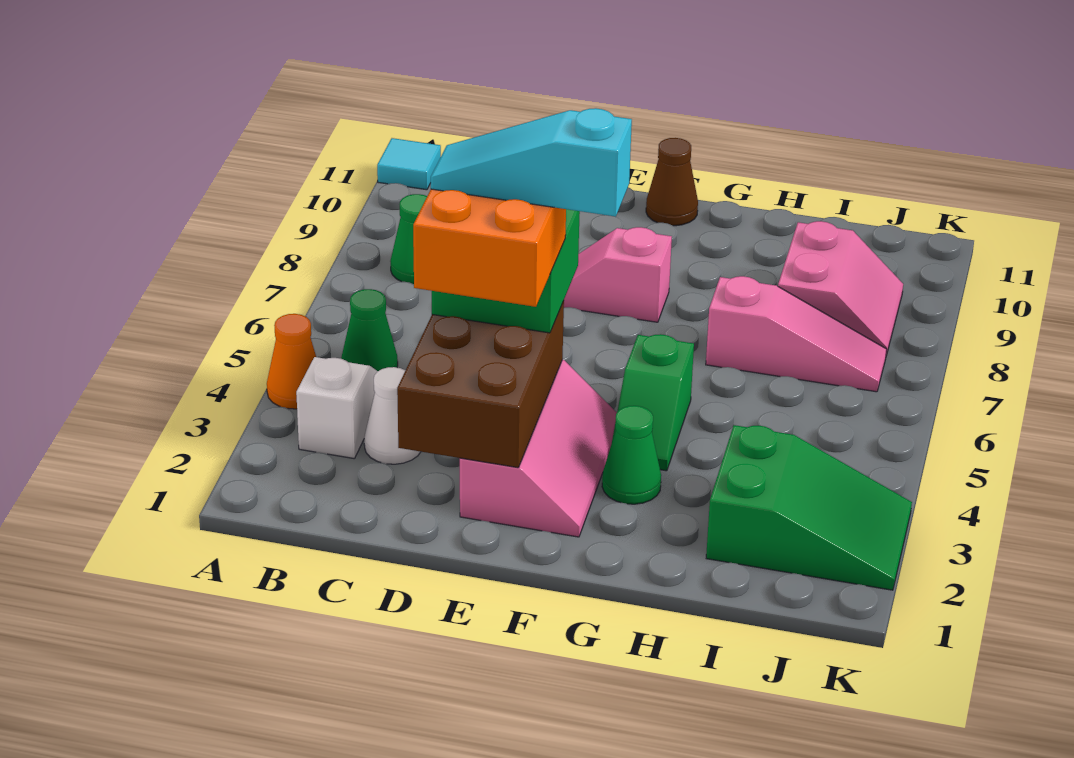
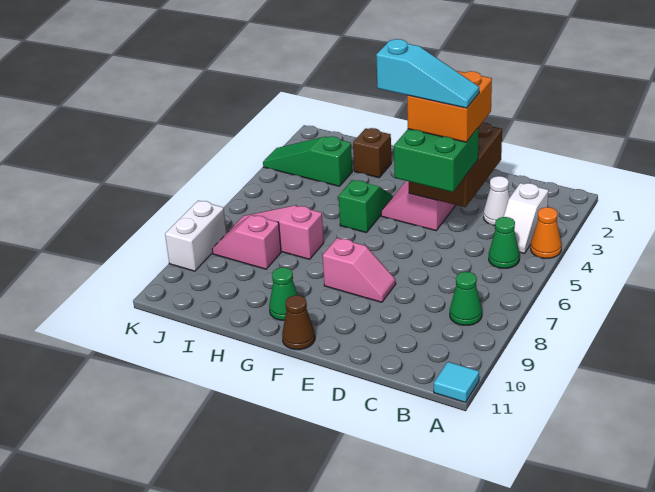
green cone G3 level 1 -> green cone G10 level 1
none -> brown brick H2 level 1
green slope I2:K3 level 1 top I -> green slope I3:K3 level 1 top I
pink slope I8:J9 level 1 top I -> pink slope I8:J8 level 1 top I
none -> white brick K8:K9 level 1

